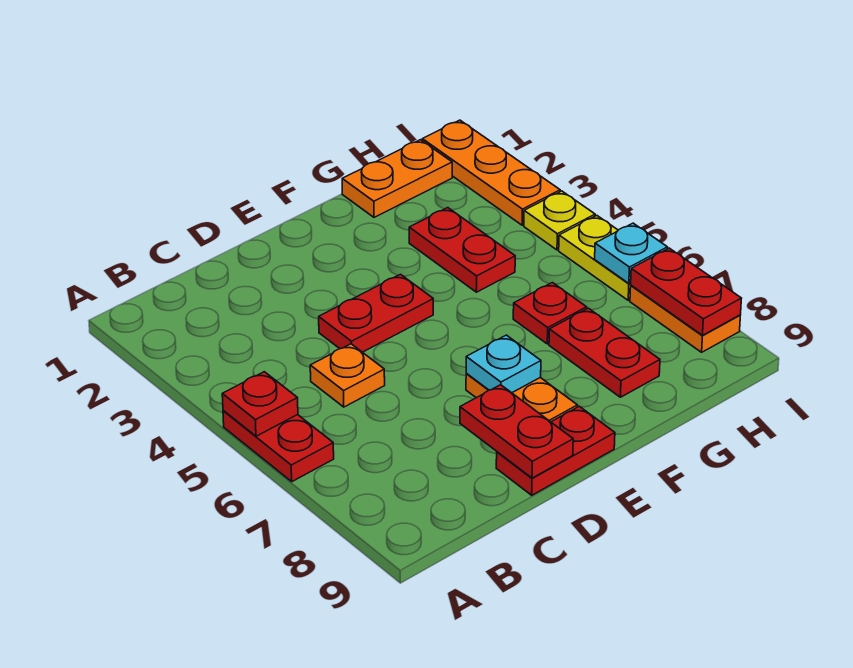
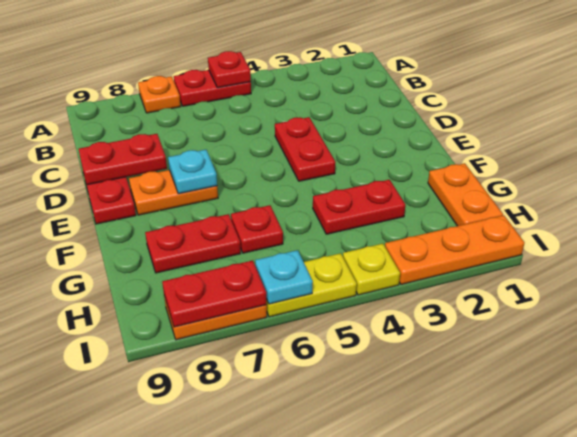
orange plate C5 level 1 -> orange plate A7 level 1

